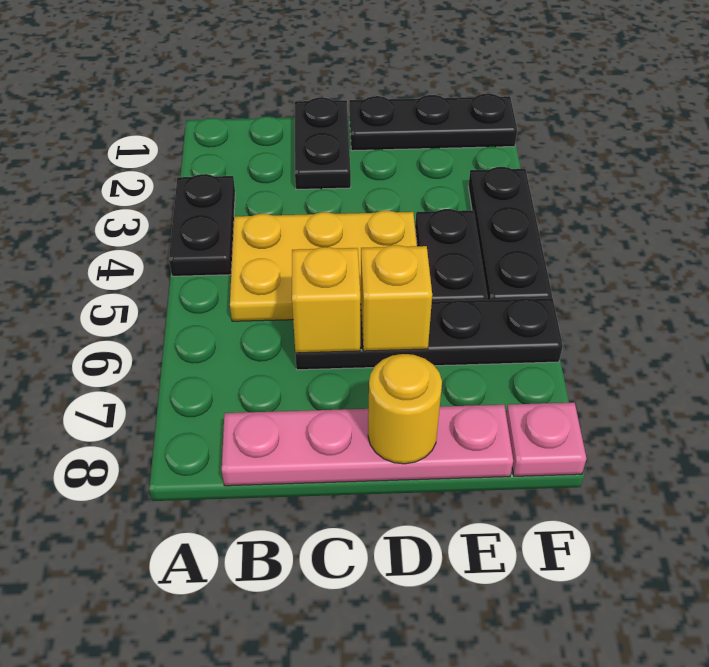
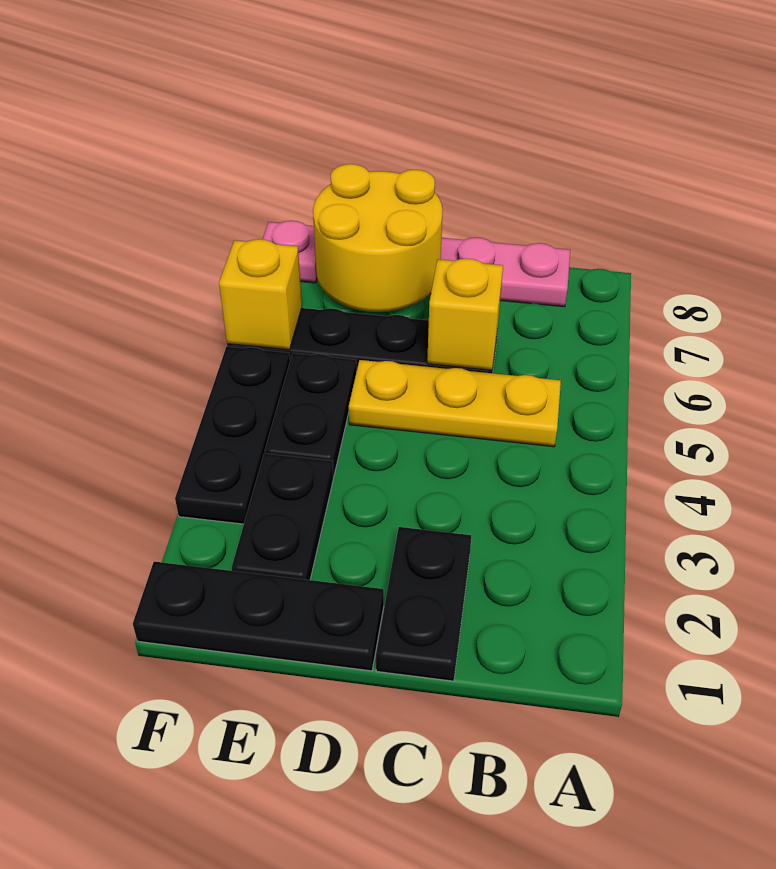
black plate A3:A4 level 1 -> black plate E2:E3 level 1
yellow plate B4:D5 level 1 -> yellow plate B5:D5 level 1
yellow brick D6 level 2 -> yellow brick F6 level 2
yellow round brick D8 level 2 -> yellow round brick D7:E8 level 2

